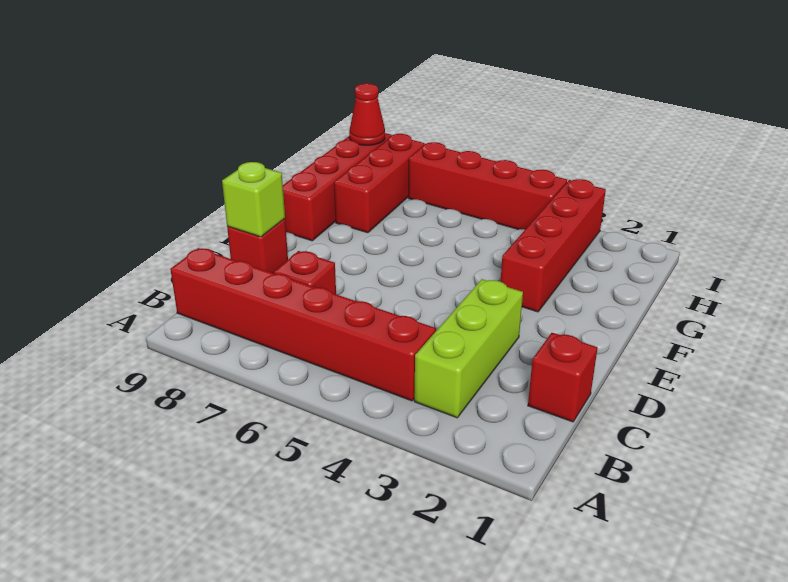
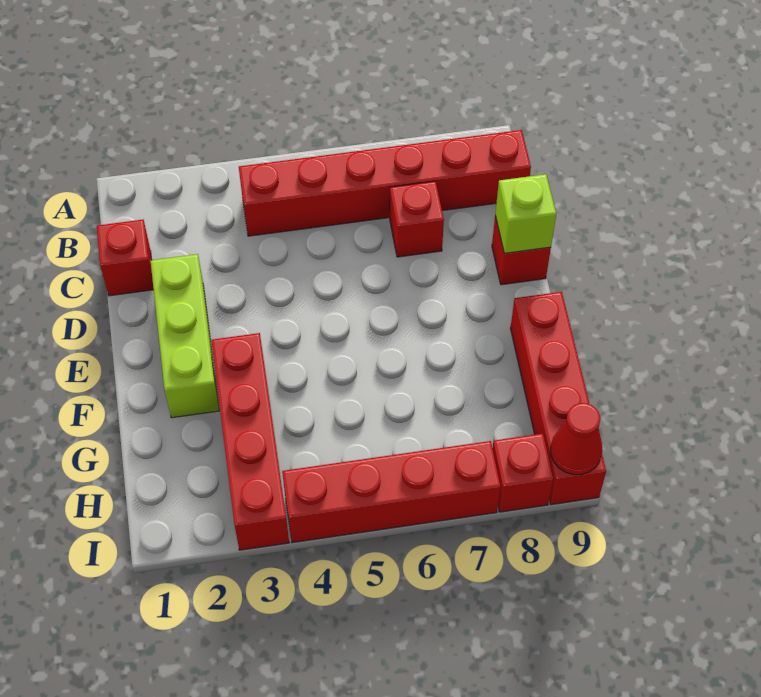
lime brick B3:D3 level 1 -> lime brick D2:F2 level 1
red brick G8:I8 level 1 -> red brick I8 level 1

